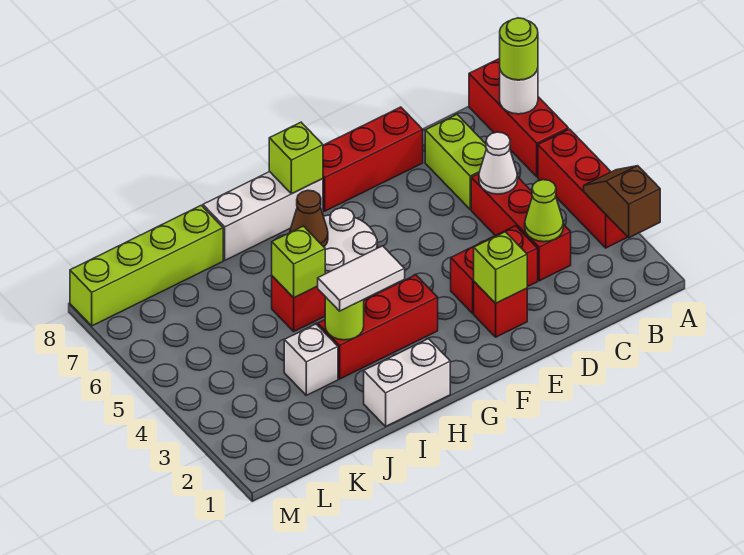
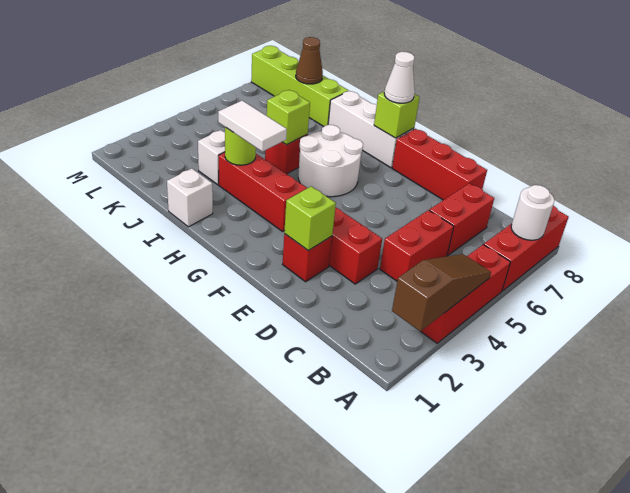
brown slope A2:A3 level 2 top 2 -> brown slope A2:A4 level 2 top 2
lime round brick A7 level 3 -> none
red brick C3:C5 level 1 -> red brick C4:C5 level 1
lime cone C3 level 2 -> none
white cone C5 level 2 -> white cone G8 level 3
lime brick C6:C7 level 1 -> red brick C6:C7 level 1
white brick H1:I1 level 1 -> white brick I1 level 1
brown cone H6 level 2 -> brown cone K8 level 2

